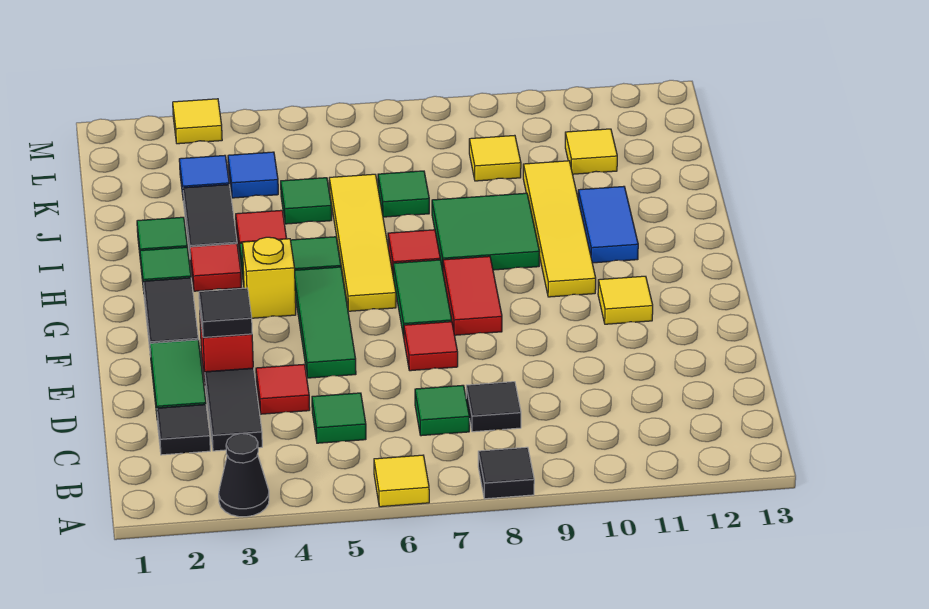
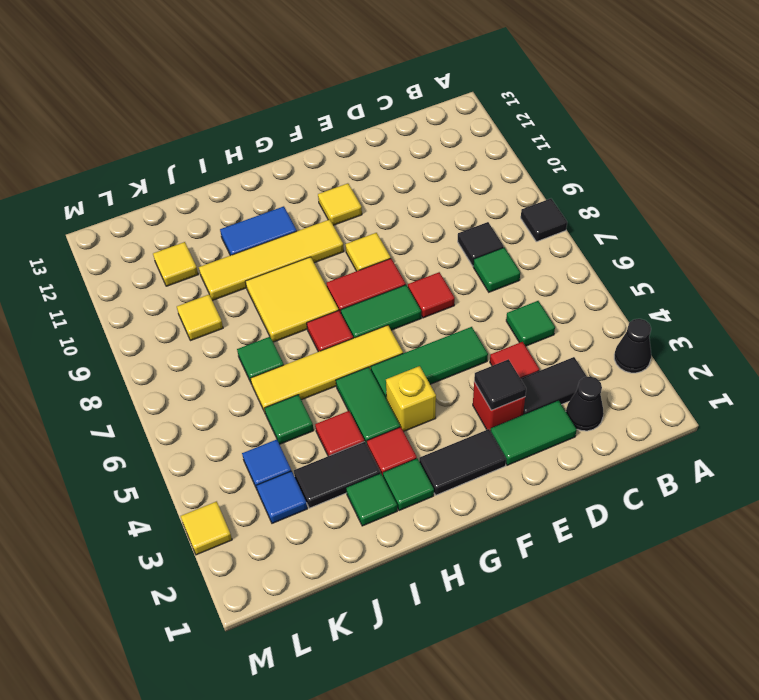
yellow tile A6 level 1 -> yellow tile F9 level 1
black tile C2 level 1 -> black cone C2 level 1
green tile H8:I9 level 1 -> yellow tile H8:I9 level 1

